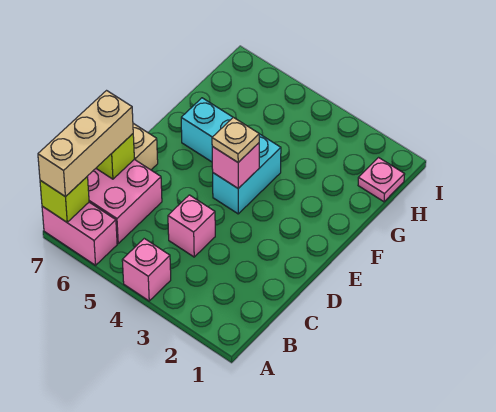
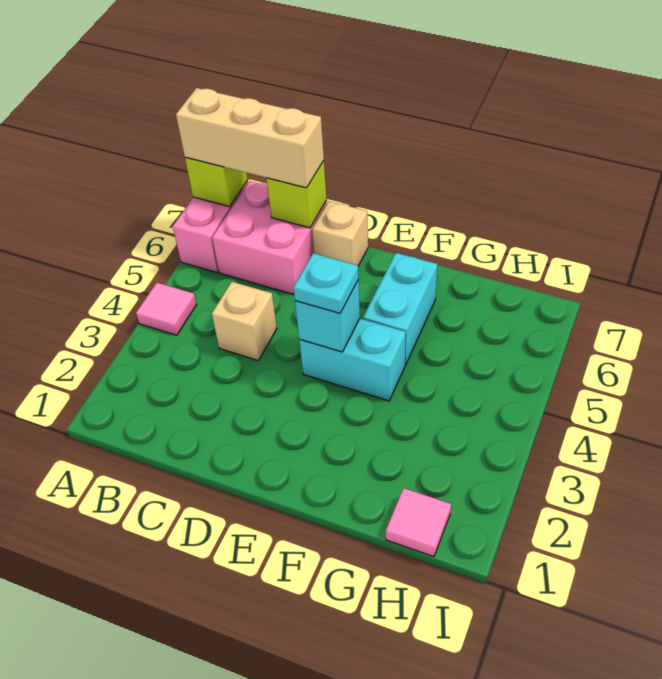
pink brick A4 level 1 -> pink tile A4 level 1
pink brick C4 level 1 -> tan brick C4 level 1
pink brick E4 level 2 -> cyan brick E4 level 2
tan plate E4 level 3 -> cyan plate E4 level 3
pink plate H1 level 1 -> pink tile H1 level 1

